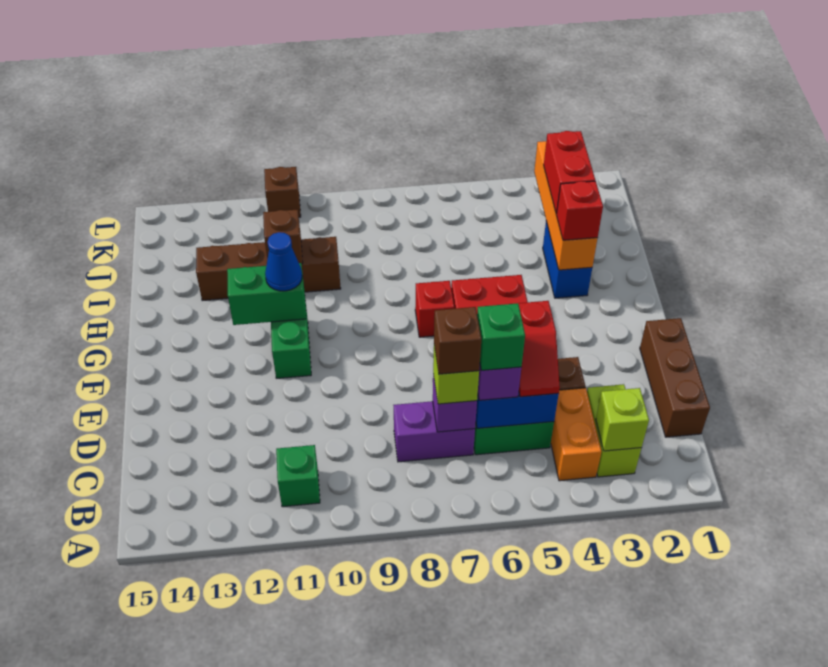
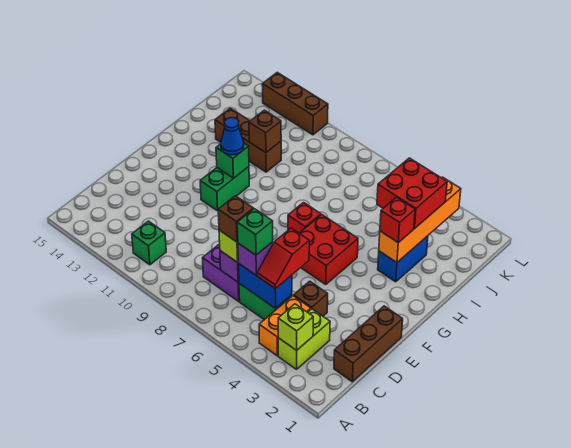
green brick G11:G12 level 2 -> green brick G11 level 2
red brick I3:J3 level 3 -> red brick I3:J4 level 3
brown brick I10:I13 level 1 -> brown brick I11:I13 level 1
brown brick L11 level 1 -> brown brick L11:L13 level 1

